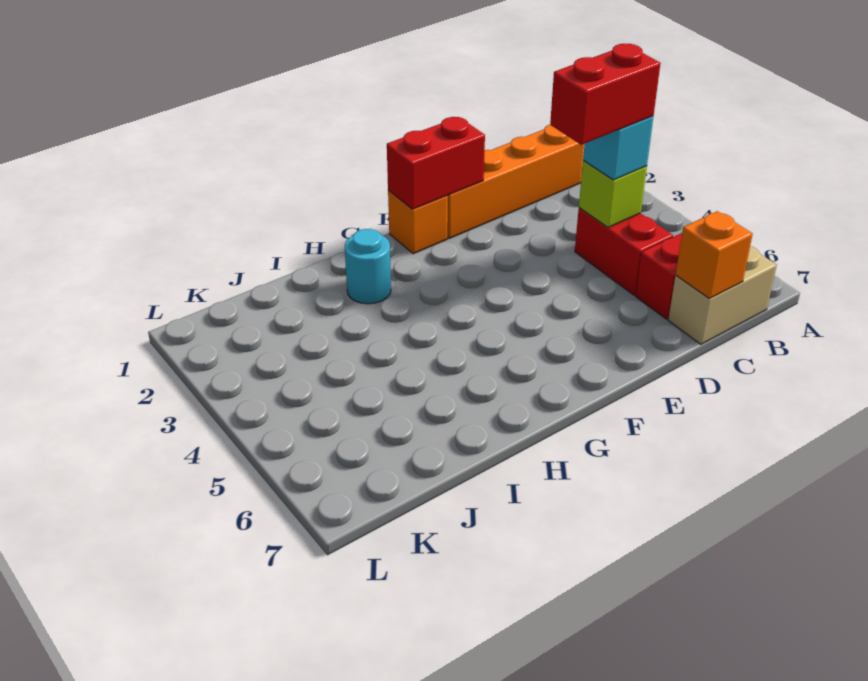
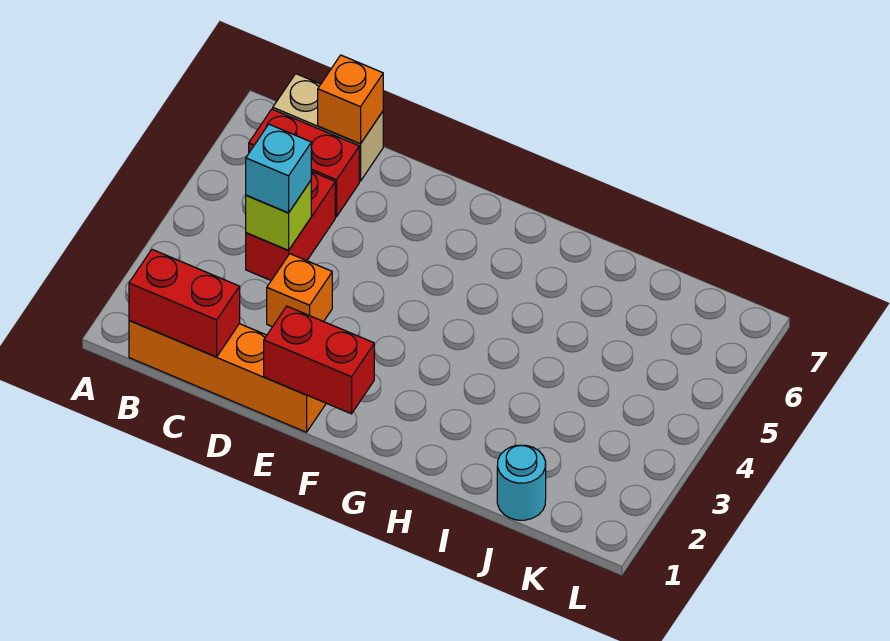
red brick C4:D4 level 4 -> red brick B1:C1 level 2
orange brick F1 level 1 -> orange brick D3 level 1
cyan round brick H2 level 1 -> cyan round brick J1 level 1

